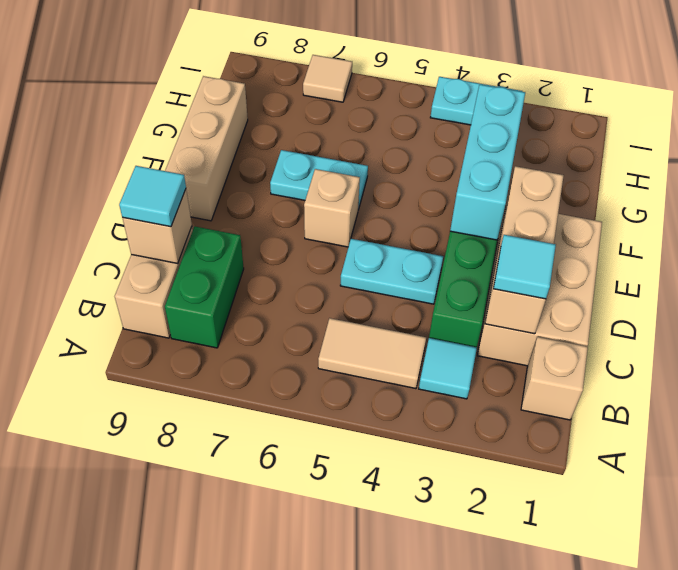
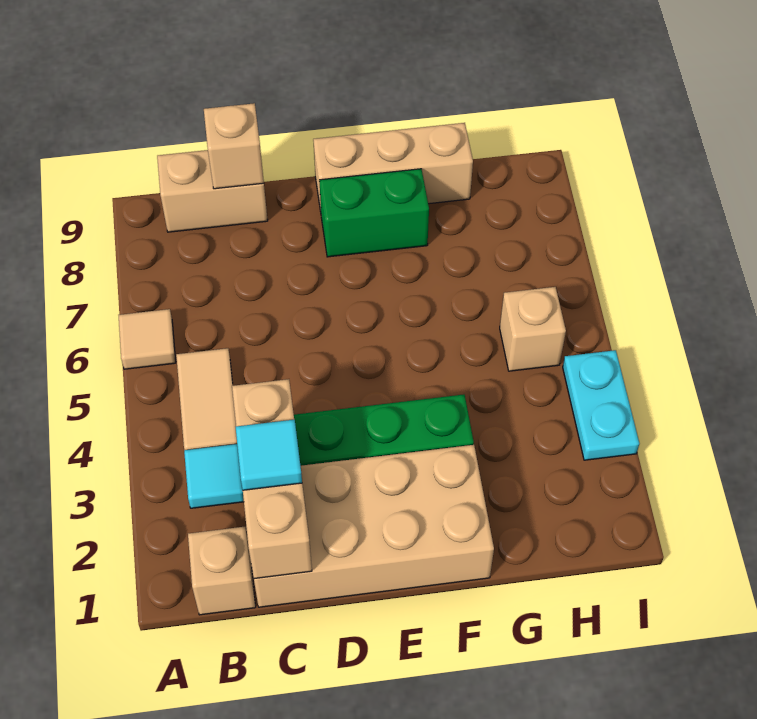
green brick B8:C8 level 1 -> green brick E8:F8 level 1
tan brick C1:E2 level 1 -> tan brick C1:F2 level 1
tan brick C2:E2 level 2 -> tan brick C1:C3 level 2
cyan tile C9 level 3 -> none
cyan plate D4:D5 level 1 -> none
cyan brick E3:G3 level 2 -> none
tan brick E6 level 1 -> tan brick H5 level 1
cyan plate F6:F7 level 1 -> none
tan tile I7 level 1 -> tan tile A6 level 1

